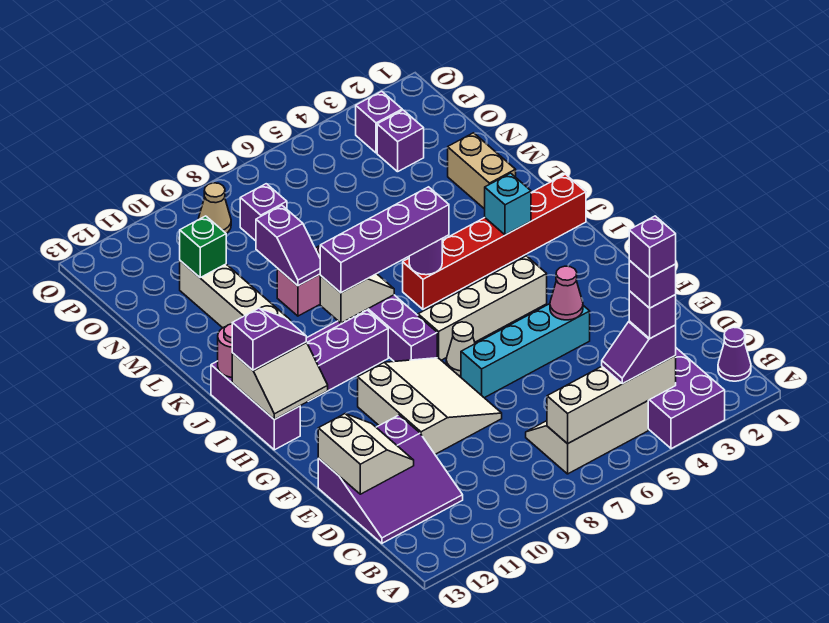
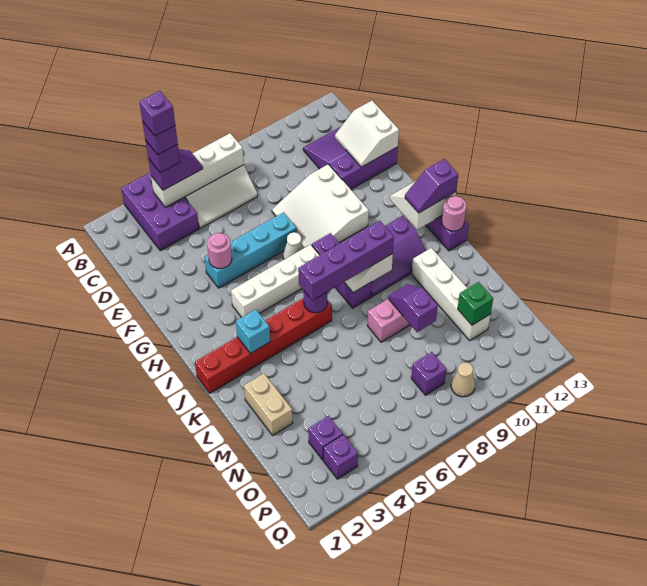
purple cone B1 level 1 -> none
pink cone F4 level 2 -> pink round brick F4 level 2

